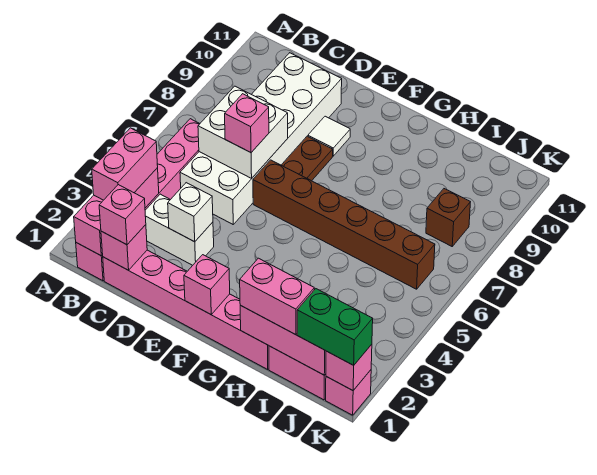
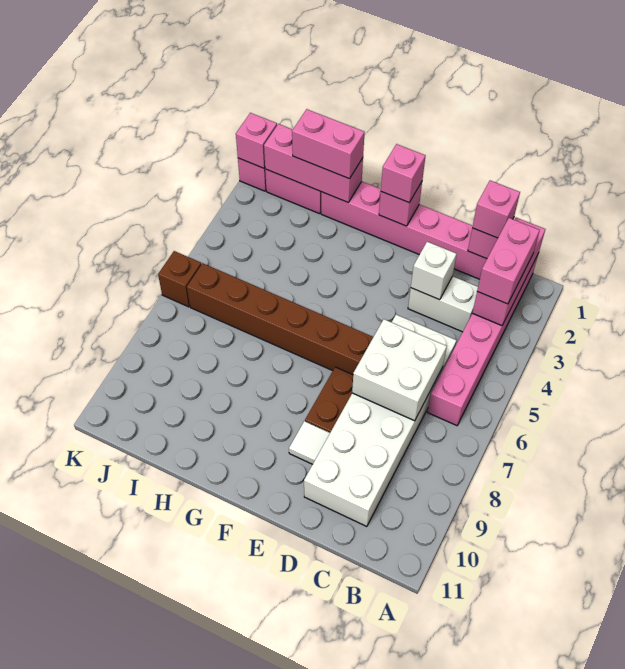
pink brick D6 level 3 -> pink brick F1 level 3
green brick J1:K1 level 3 -> none
brown brick J8 level 1 -> brown brick K6 level 1

